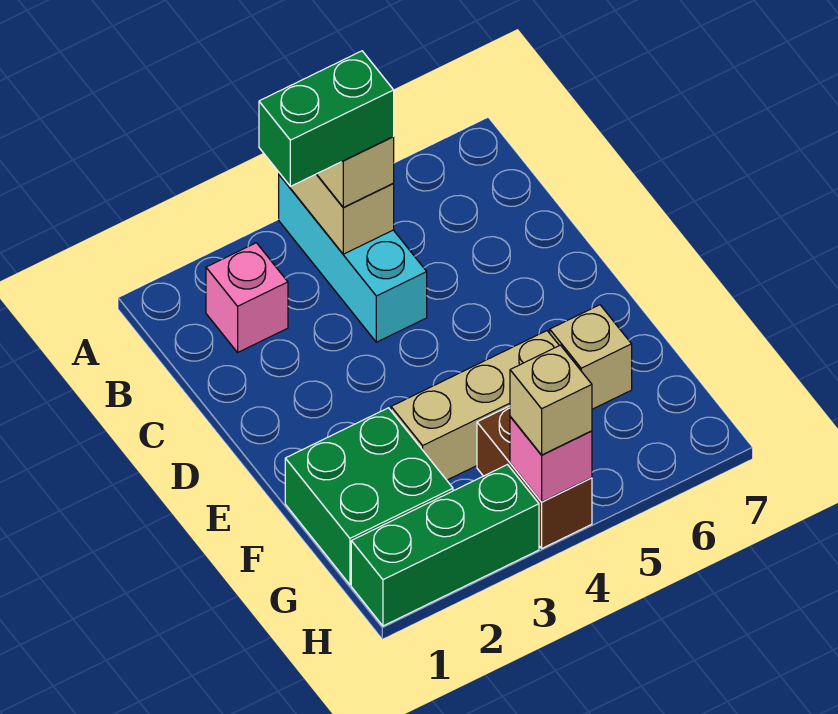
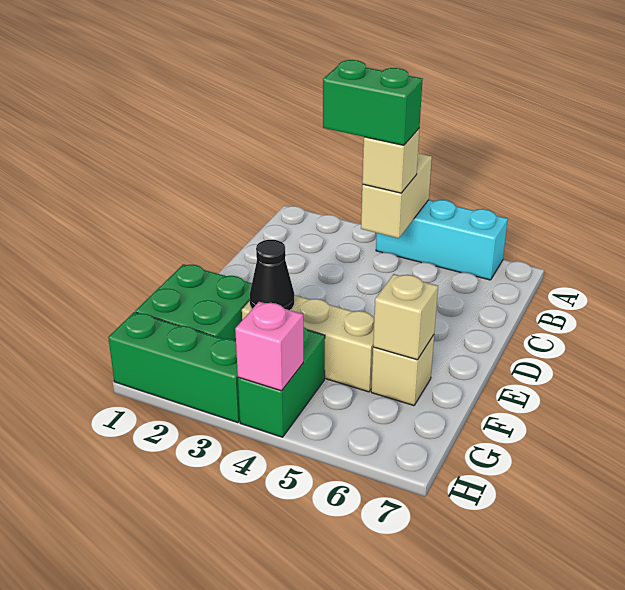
cyan brick A4:C4 level 1 -> cyan brick A4:A6 level 1
pink brick B2 level 1 -> none
none -> black cone F3 level 2
brown brick G4:H4 level 1 -> green brick G4:H4 level 1
tan brick H4 level 3 -> tan brick F6 level 2

